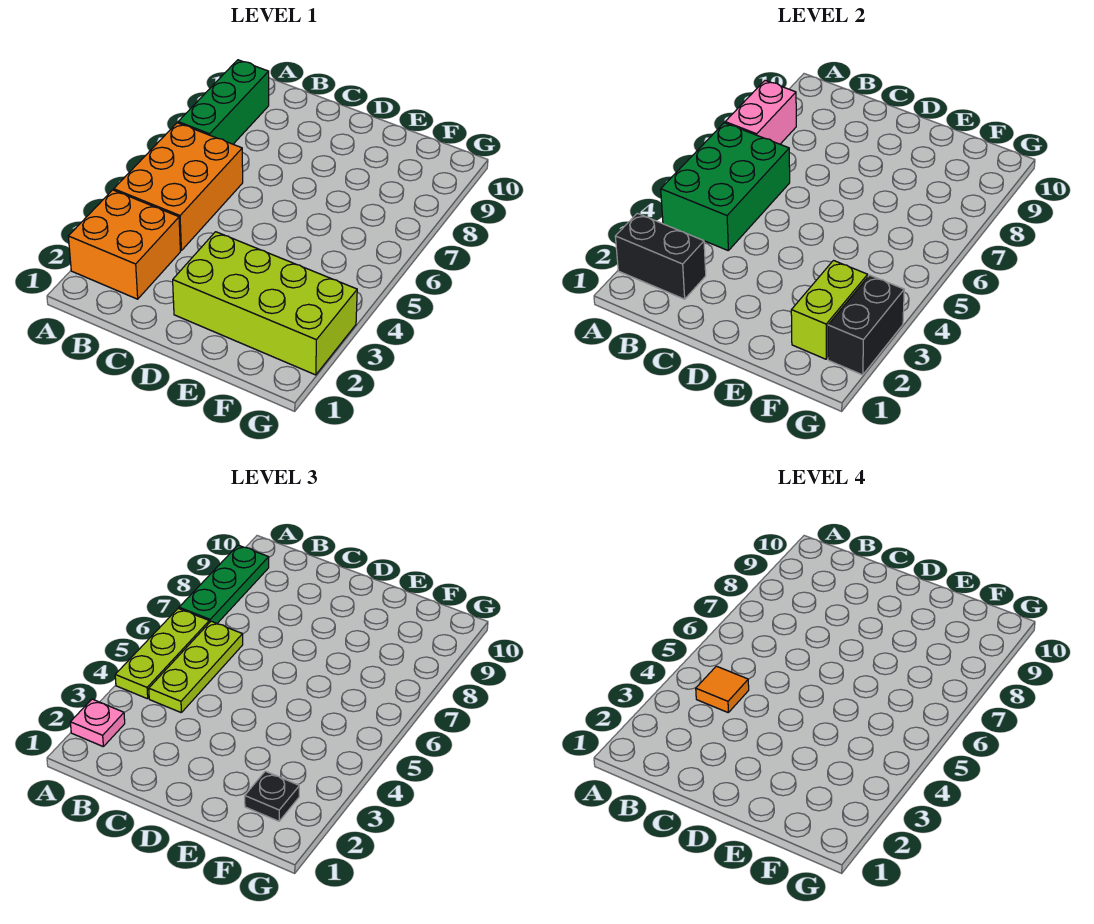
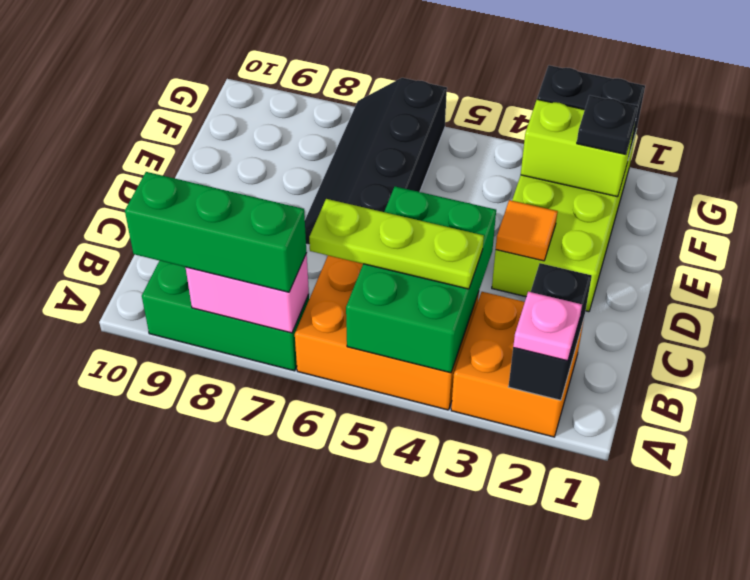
green brick A4:B6 level 2 -> green brick A4:C5 level 2
lime plate A4:A6 level 3 -> none
green plate A7:A9 level 3 -> green brick A7:A9 level 3
orange tile B4 level 4 -> orange tile D3 level 2
none -> black slope D6:G7 level 1 top 6

